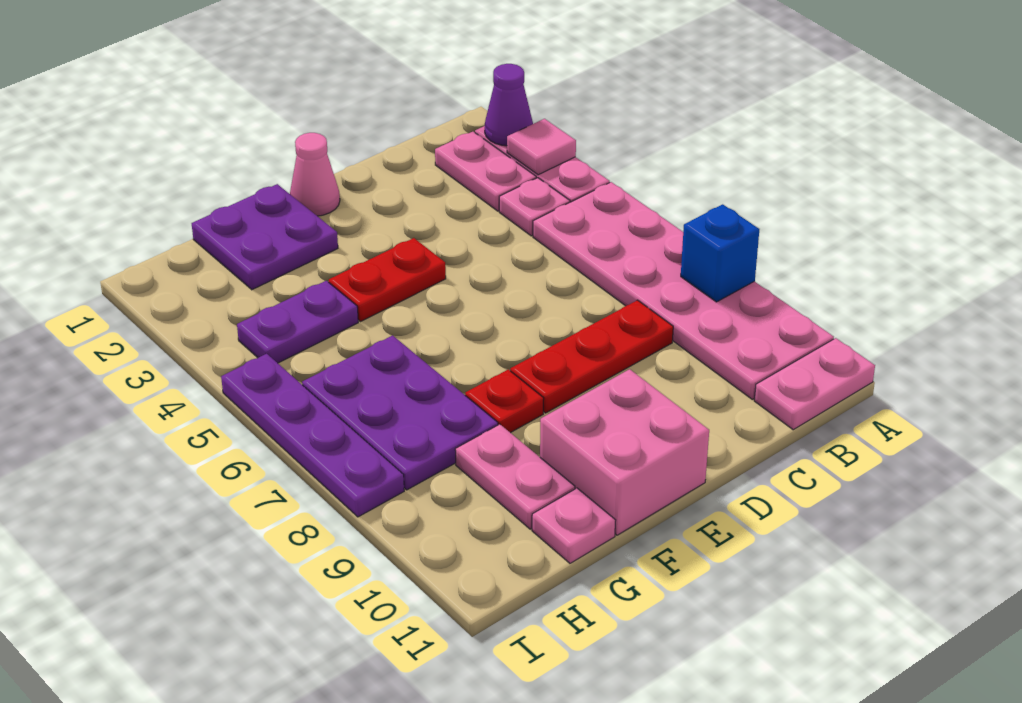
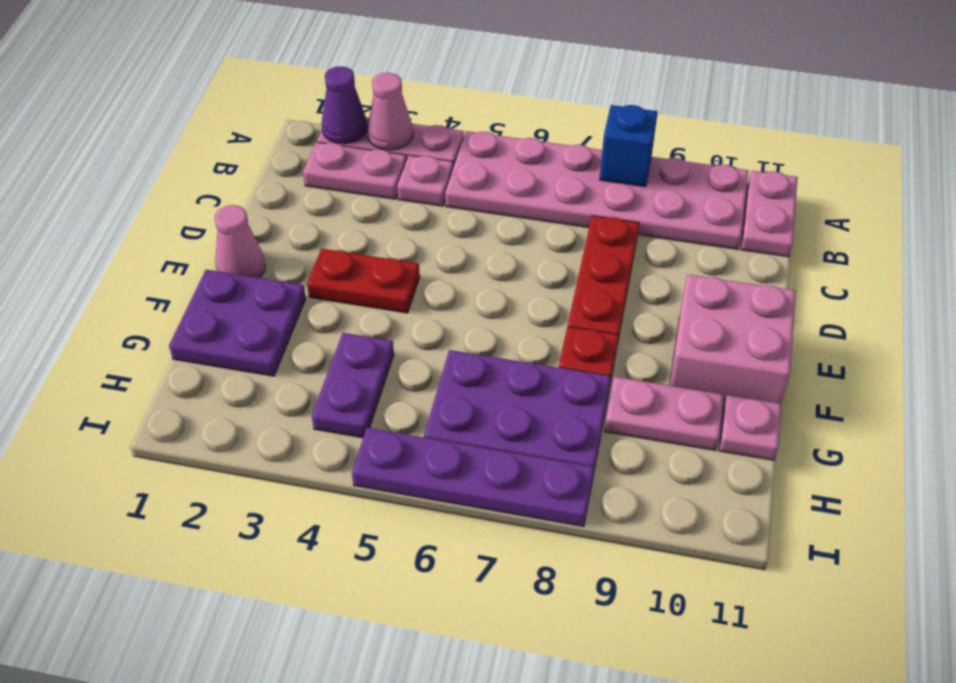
pink tile A3 level 2 -> pink cone A3 level 2
red plate E4:F4 level 1 -> red plate E3:E4 level 1

